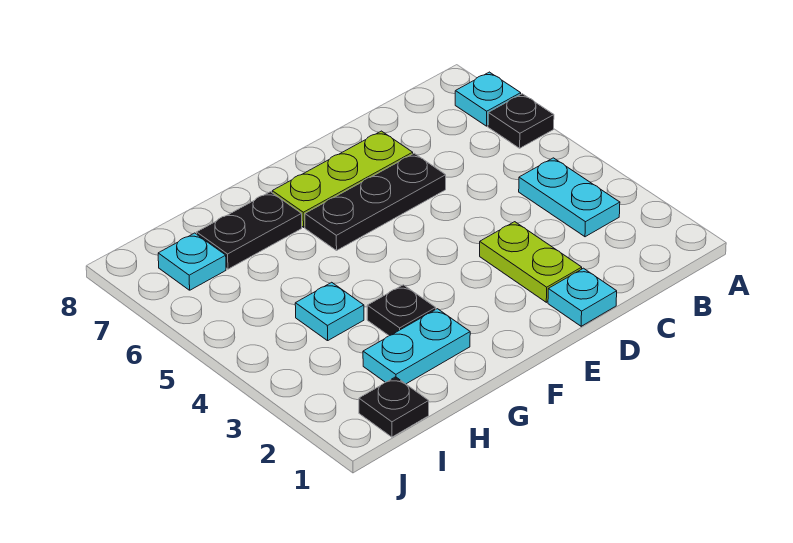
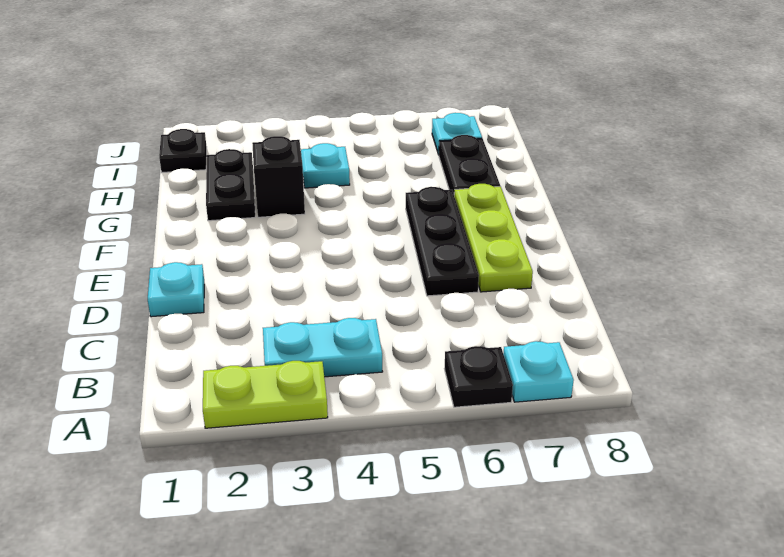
lime plate D2:D3 level 1 -> lime plate A2:A3 level 1
cyan plate G2:H2 level 1 -> black plate G2:H2 level 1
black plate G3 level 1 -> black brick G3 level 1

